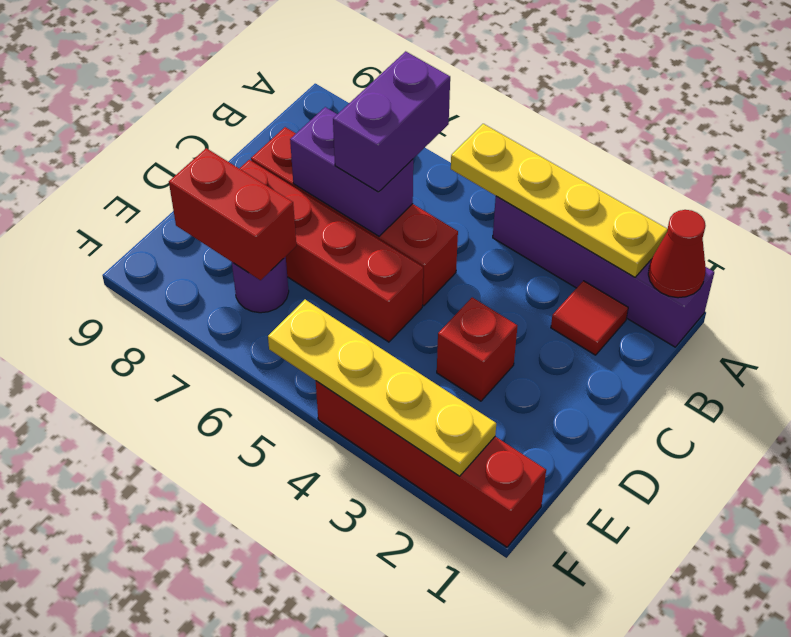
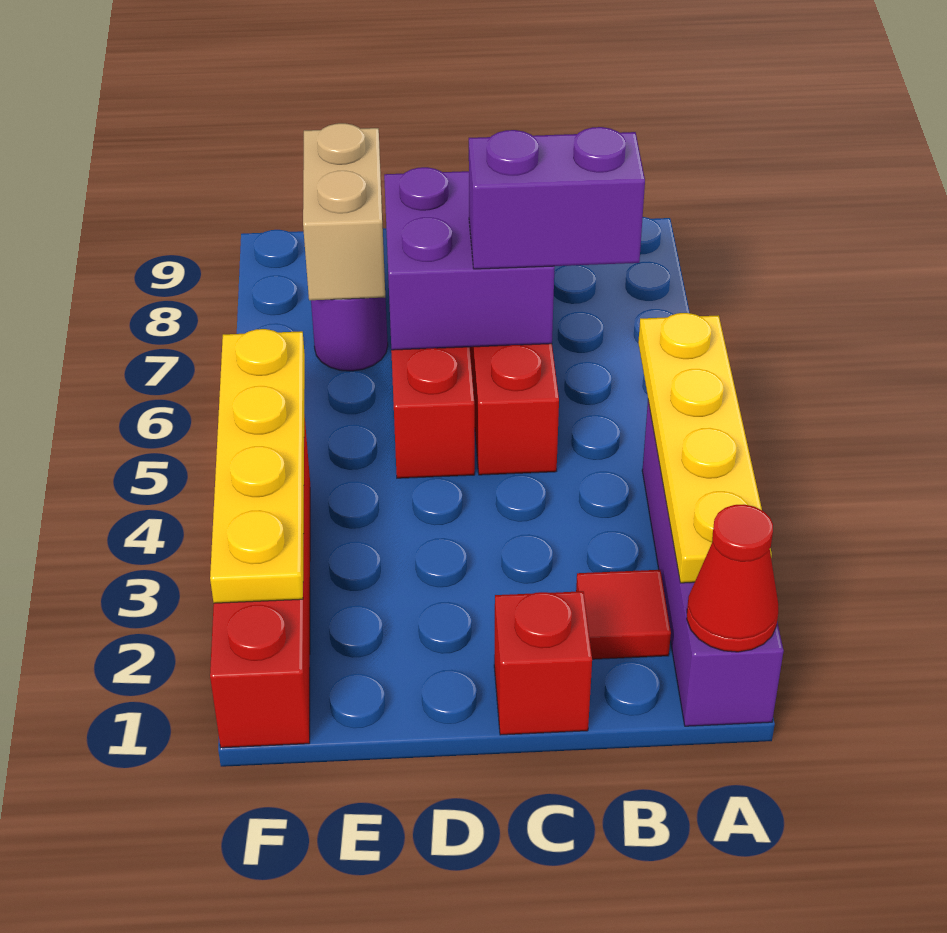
purple brick C6:C7 level 2 -> purple brick C6:D7 level 2
red brick D3 level 1 -> red brick C1 level 1
red brick E7:E8 level 2 -> tan brick E7:E8 level 2

